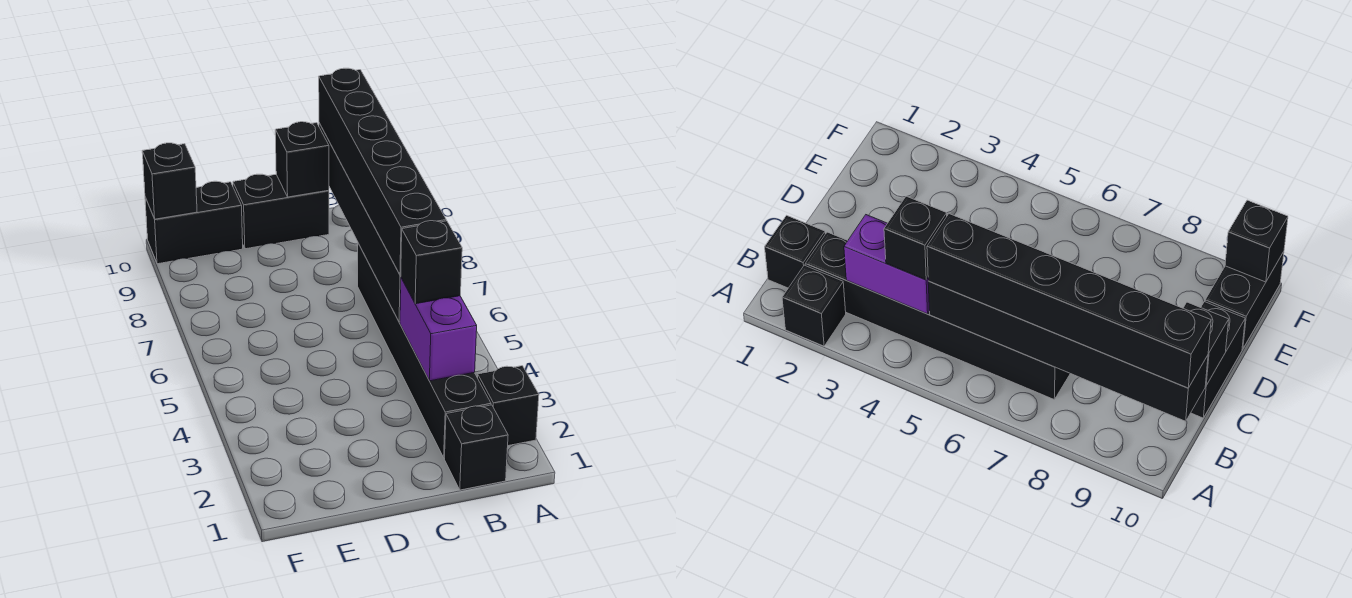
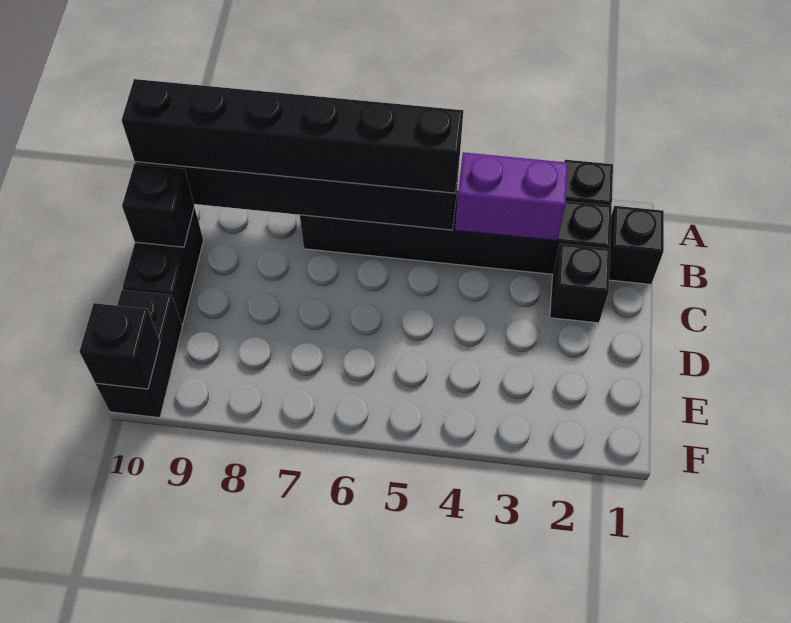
black brick B4 level 3 -> black brick C2 level 1

